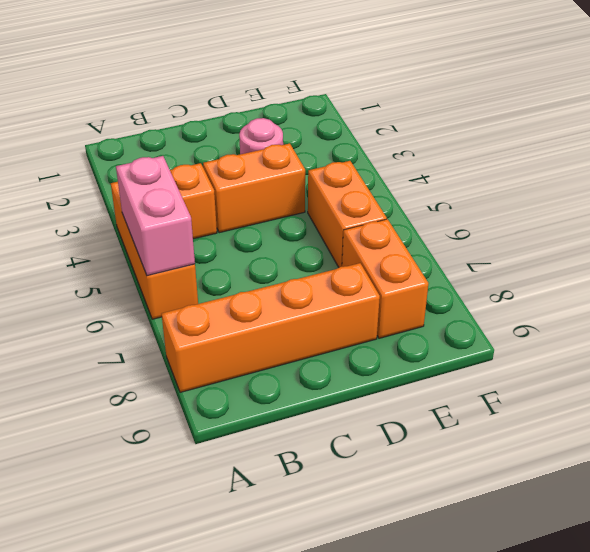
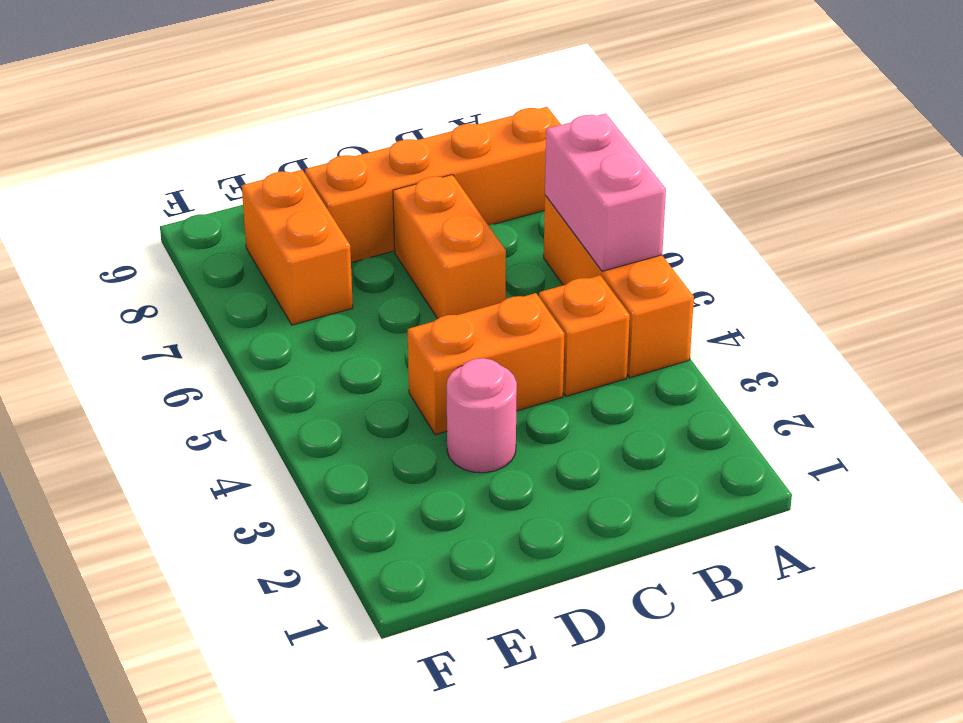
orange brick E5:E6 level 1 -> orange brick C6:C7 level 1

